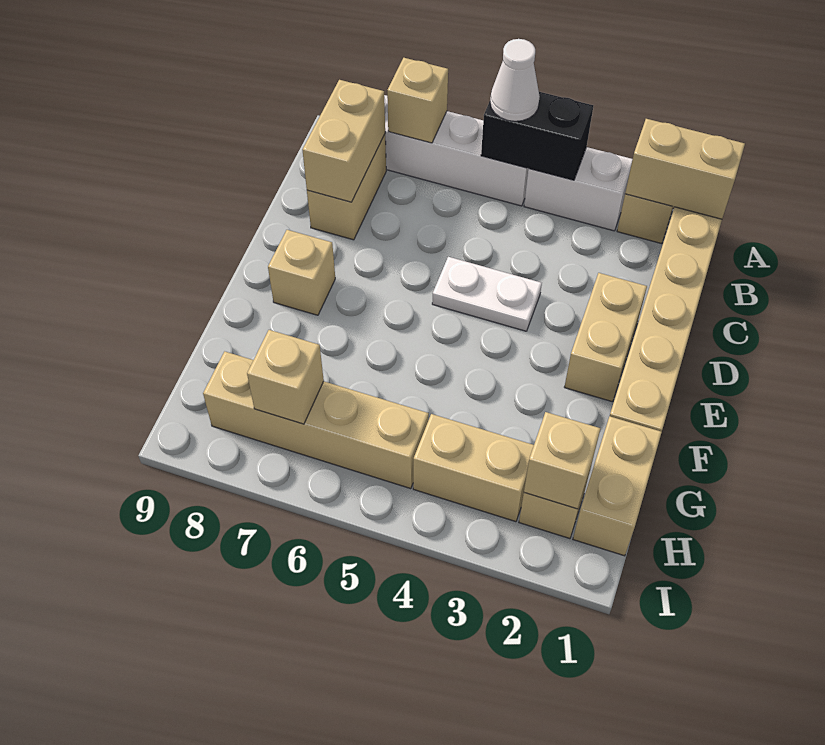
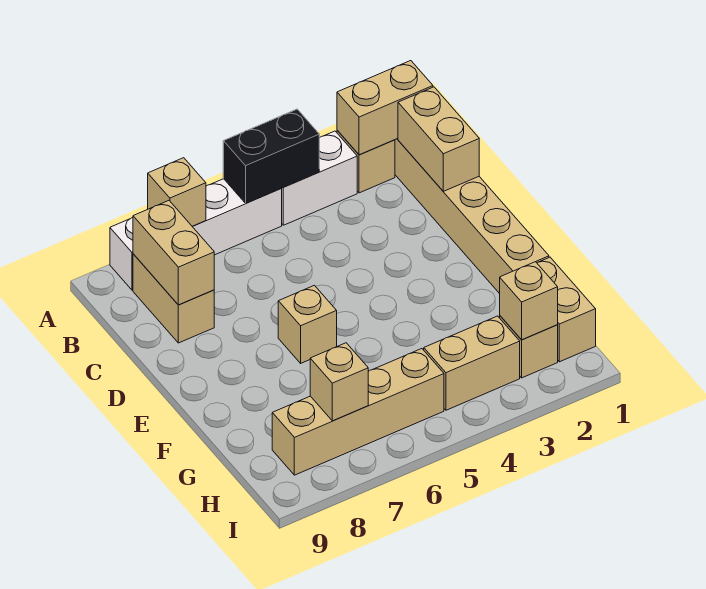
white cone A5 level 3 -> none
tan brick D2:E2 level 1 -> tan brick B1:C1 level 2
white plate D4:D5 level 1 -> none
tan brick E8 level 1 -> tan brick E6 level 1

